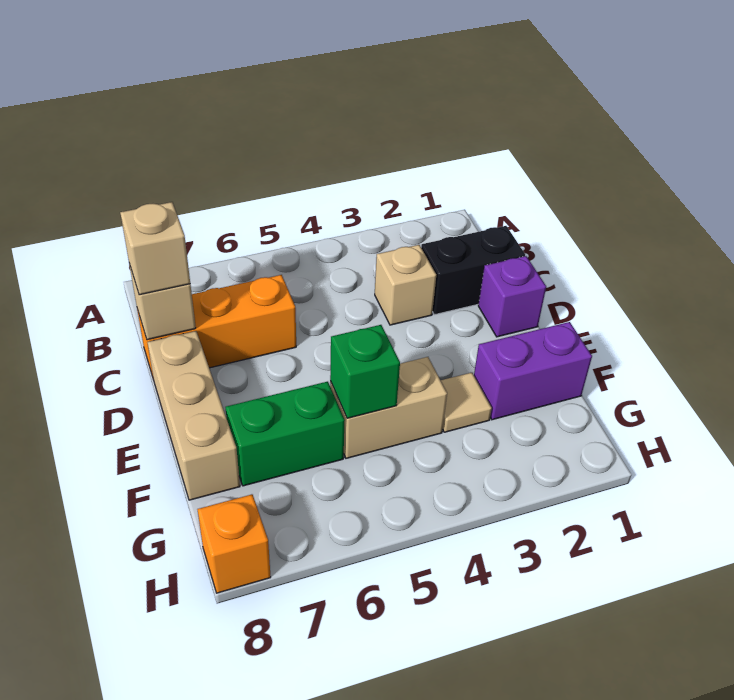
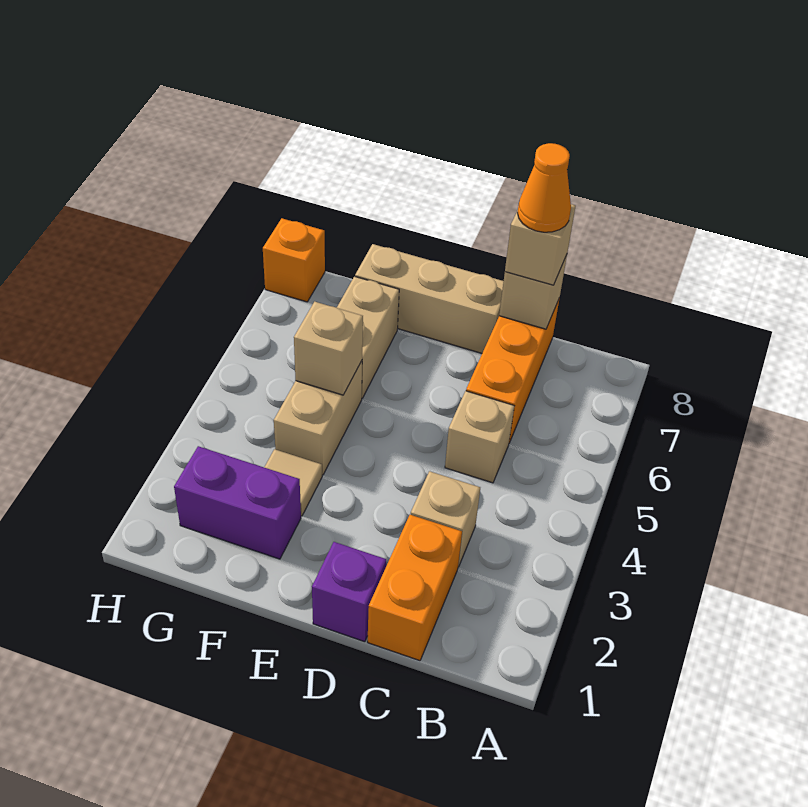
black brick C1:C2 level 1 -> orange brick C1:C2 level 1
none -> tan brick C5 level 1
none -> orange cone C8 level 4
purple brick F1:F2 level 1 -> purple brick F2:G2 level 1
green brick F5 level 2 -> tan brick F5 level 2
green brick F6:F7 level 1 -> tan brick F6:F7 level 1

